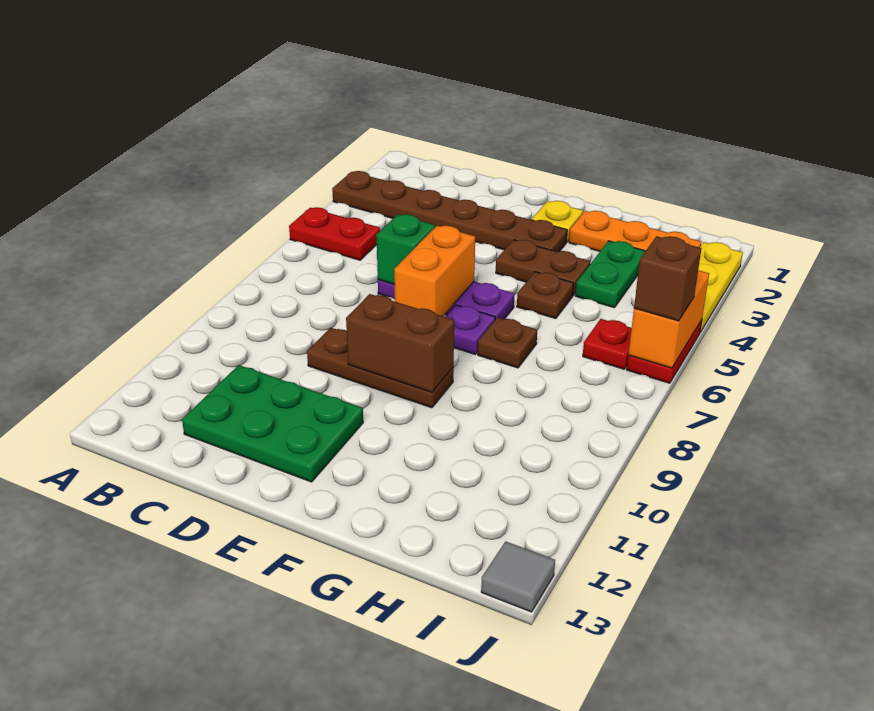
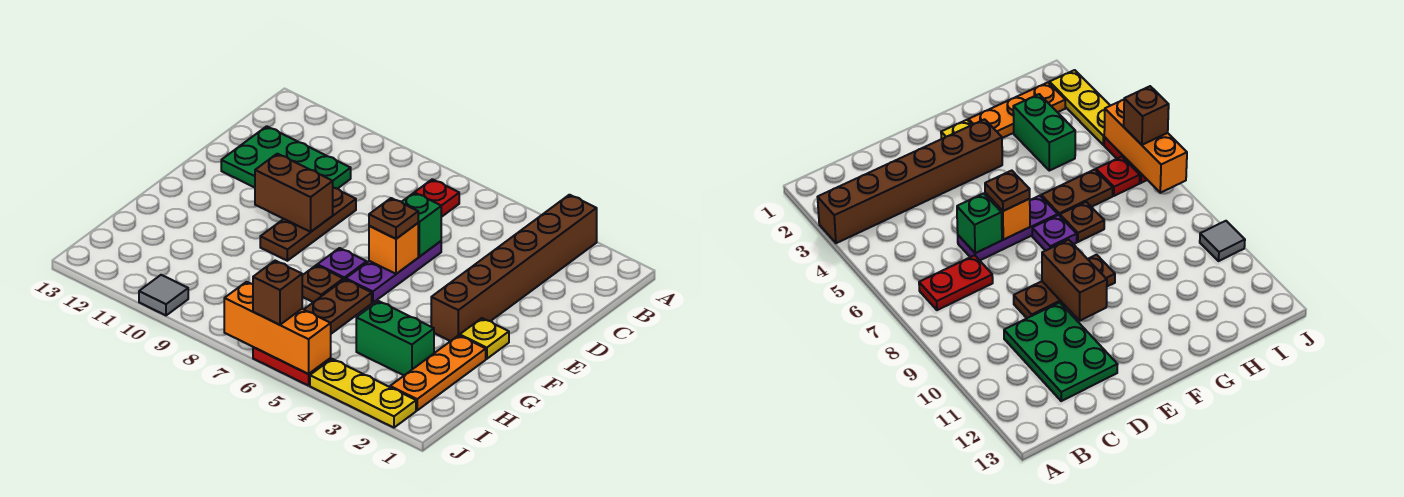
brown plate A3:F3 level 1 -> brown brick A3:F3 level 1
red plate A5:B5 level 1 -> red plate B7:C7 level 1
green plate C11:E12 level 1 -> green plate C10:D12 level 1
orange brick E6:E7 level 2 -> orange brick E6 level 2
brown brick E9:F9 level 2 -> brown brick E9:E10 level 2
brown plate F4:G4 level 1 -> brown plate G6:H6 level 1
brown plate G5 level 1 -> brown plate E6 level 3
green plate H3:H4 level 1 -> green brick H3:H4 level 1
orange brick J5:J6 level 2 -> orange brick J5:J7 level 2
grey tile J13 level 1 -> grey tile J10 level 1

